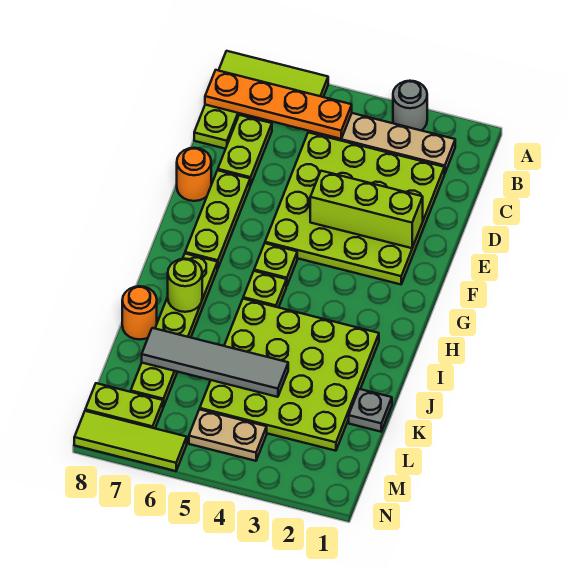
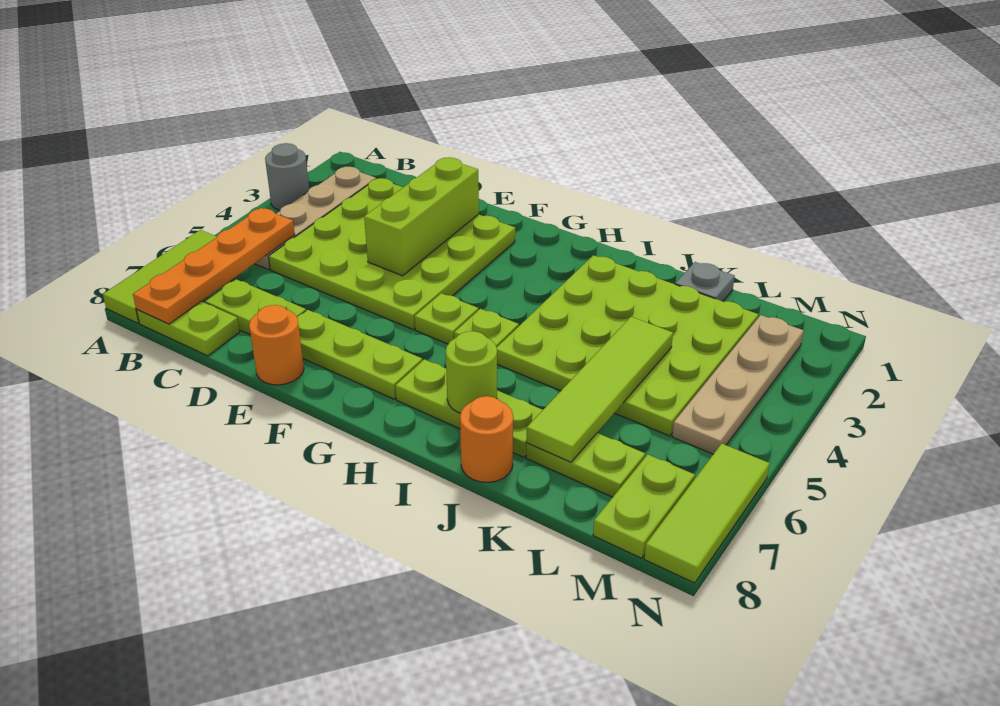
grey tile K4:K7 level 2 -> lime tile K4:K7 level 2
tan plate M4:M5 level 1 -> tan plate M2:M5 level 1

